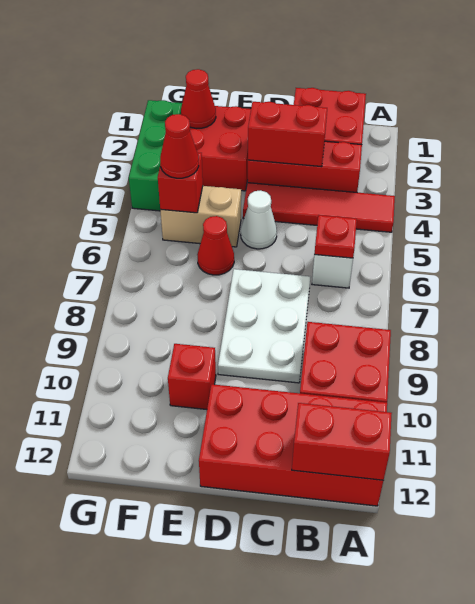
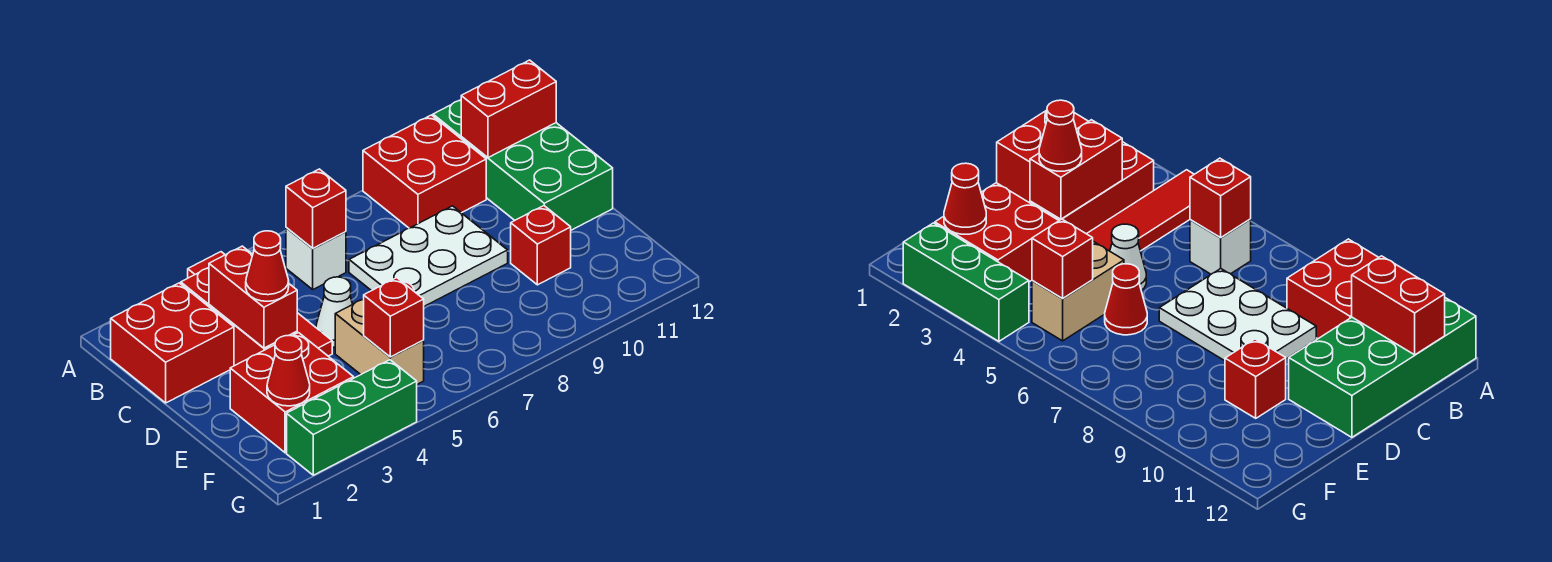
red brick A11:D12 level 1 -> green brick A11:D12 level 1
red brick A12:B12 level 2 -> red brick B11:B12 level 2
red plate B6 level 2 -> red brick B6 level 2
red cone F5 level 3 -> red cone D3 level 3

